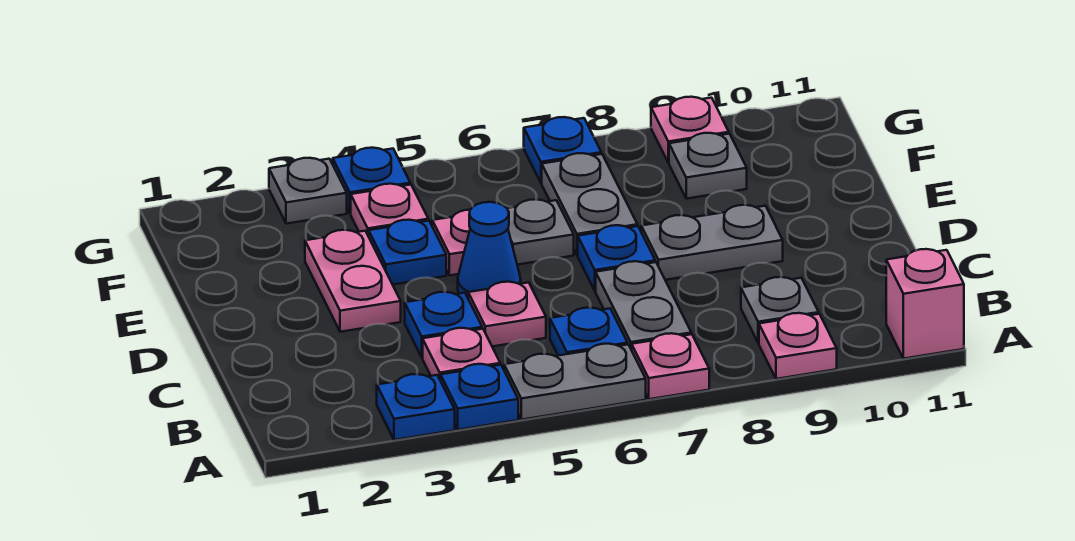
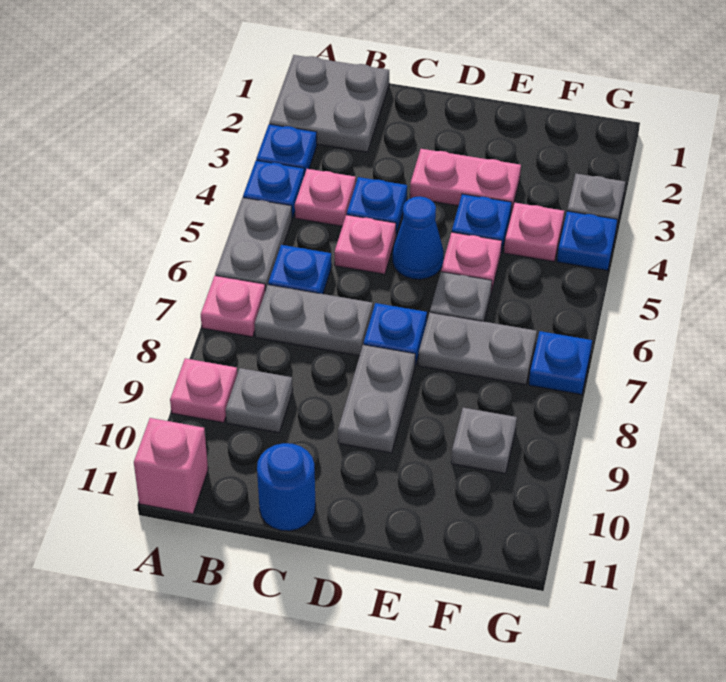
none -> grey plate A1:B2 level 1
none -> blue round brick C11 level 1
pink plate G9 level 1 -> none

